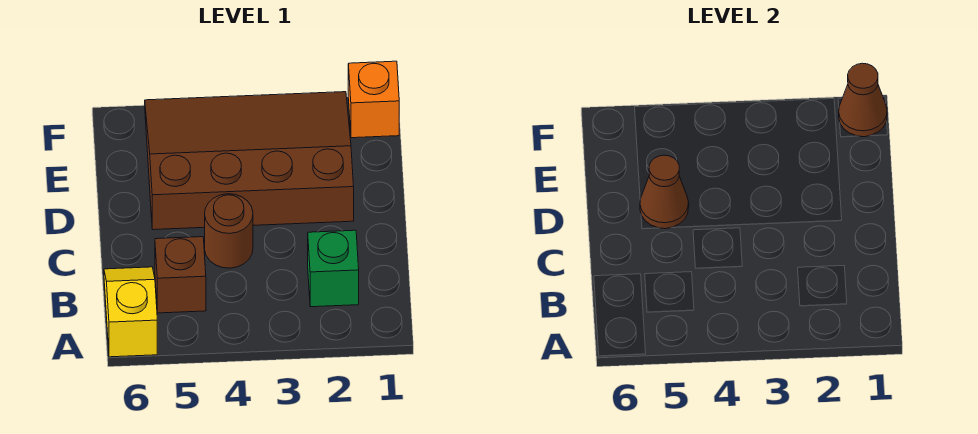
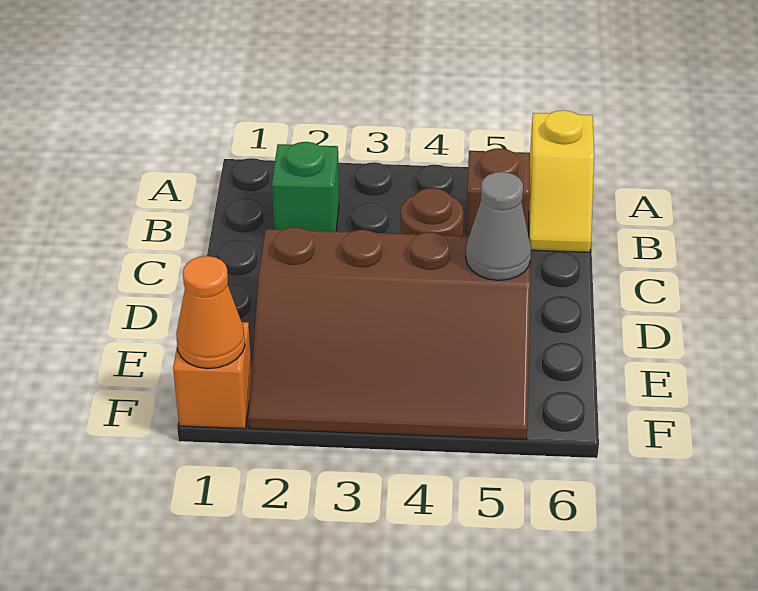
brown cone D5 level 2 -> grey cone D5 level 2
brown cone F1 level 2 -> orange cone F1 level 2

